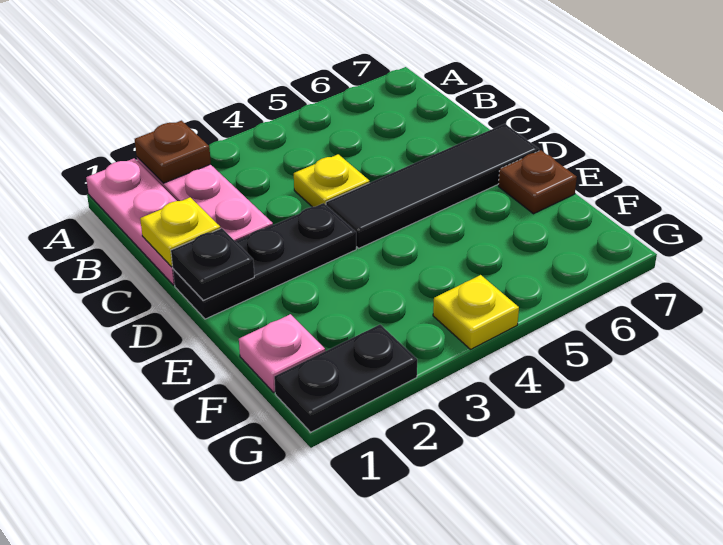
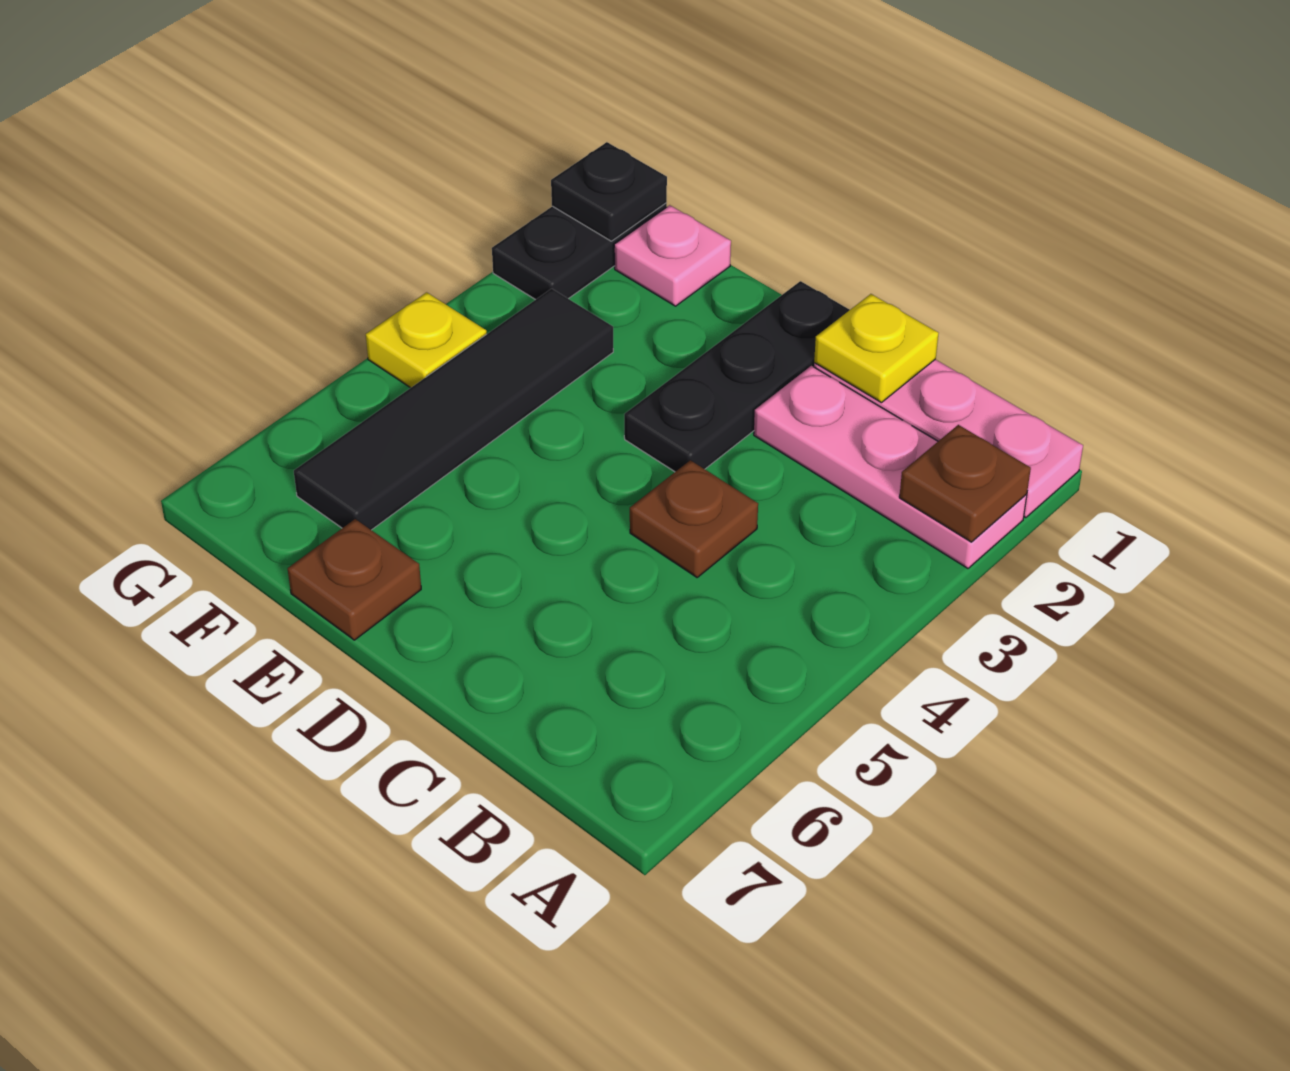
yellow plate C4 level 1 -> brown plate C4 level 1
black plate D1 level 2 -> black plate G1 level 2
black tile D4:D7 level 1 -> black tile F3:F6 level 1

